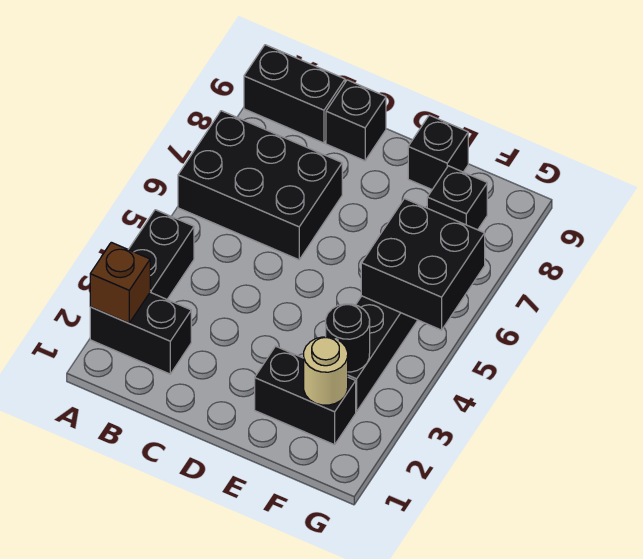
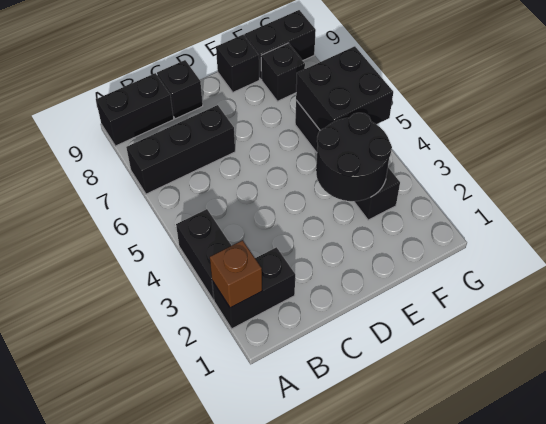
black brick A6:C7 level 1 -> black brick A7:C7 level 1
black brick E2:F2 level 1 -> black brick F9:G9 level 1
tan round brick F2 level 2 -> none
black round brick F3 level 2 -> black round brick E3:F4 level 2

